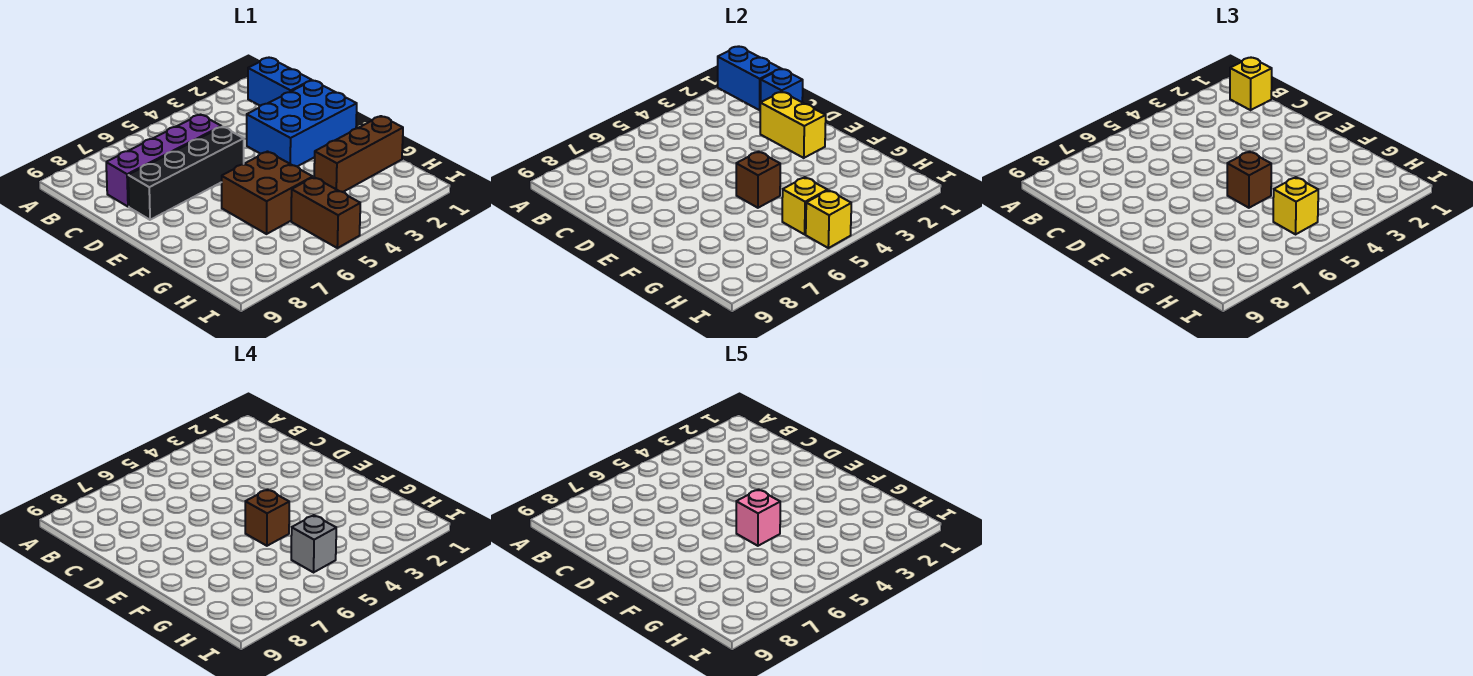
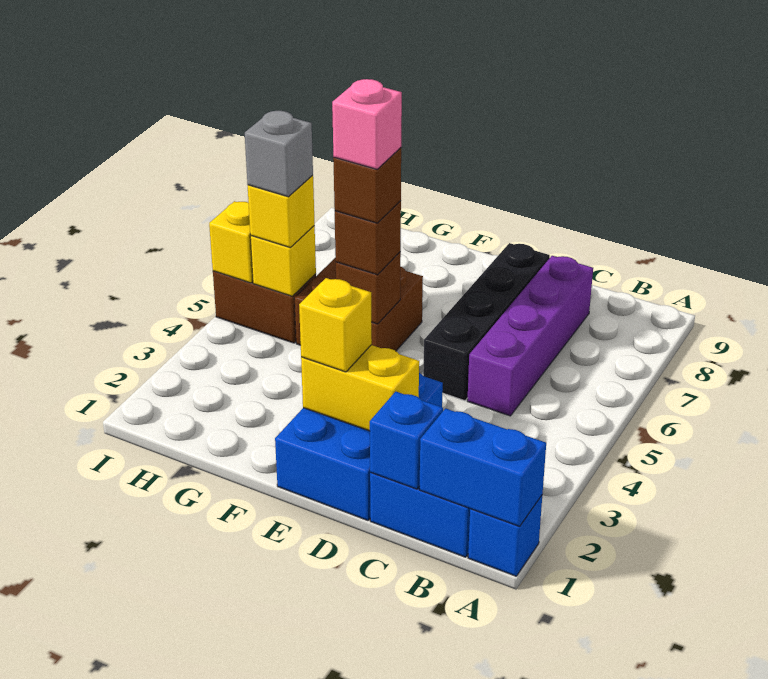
none -> blue brick A1 level 1
yellow brick B1 level 3 -> yellow brick E2 level 3
brown brick G1:G3 level 1 -> none

